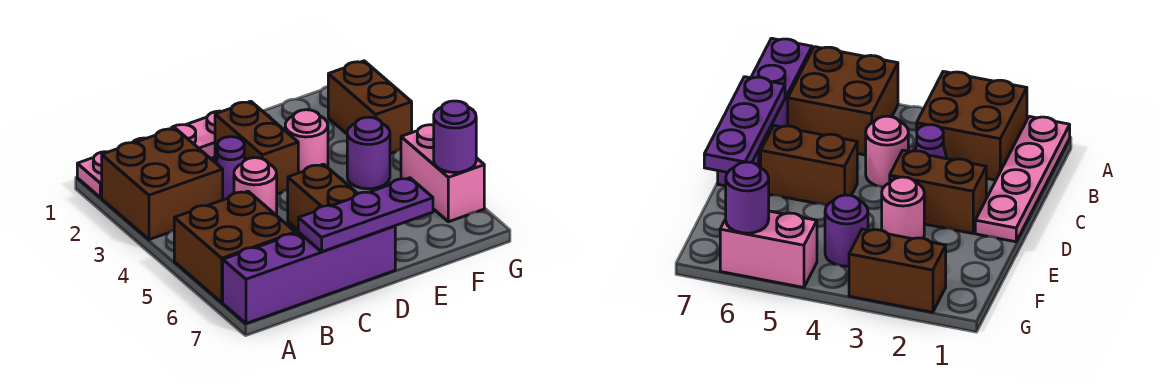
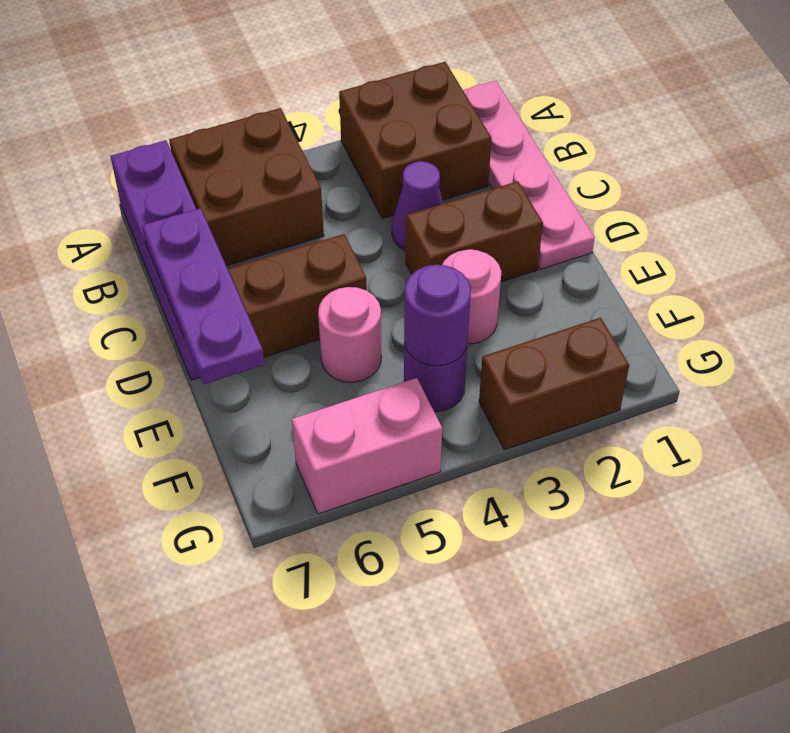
pink round brick C4 level 1 -> pink round brick E5 level 1
purple round brick G6 level 2 -> purple round brick F4 level 2

